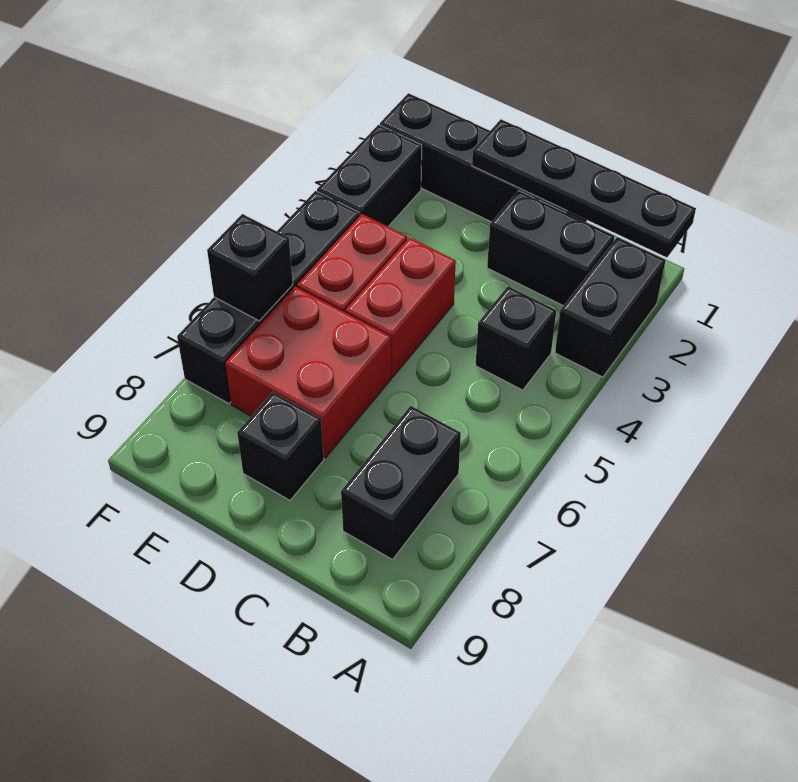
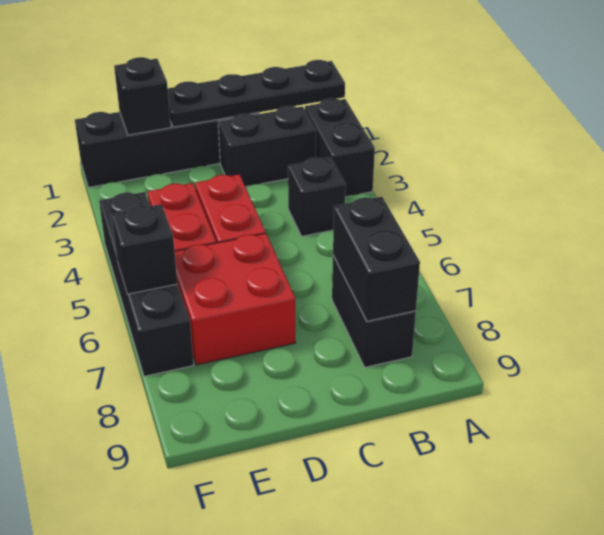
black brick D8 level 1 -> black brick E1 level 2
black brick F2:F3 level 1 -> black brick B7:B8 level 2

